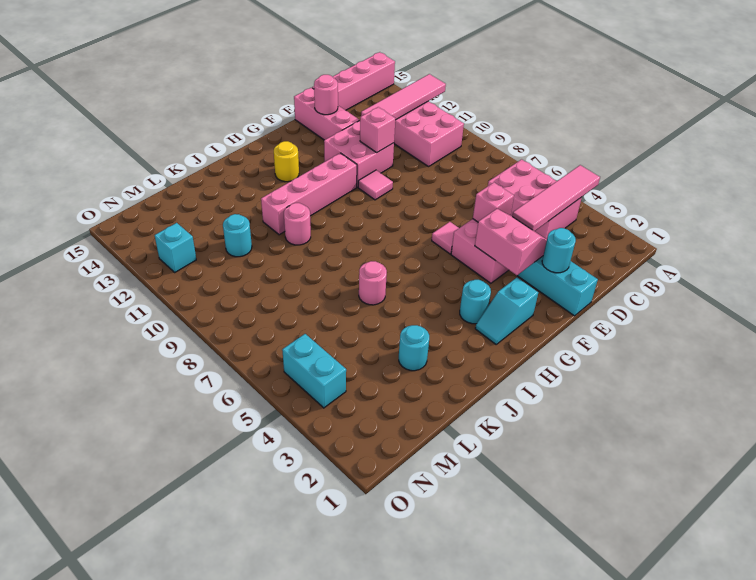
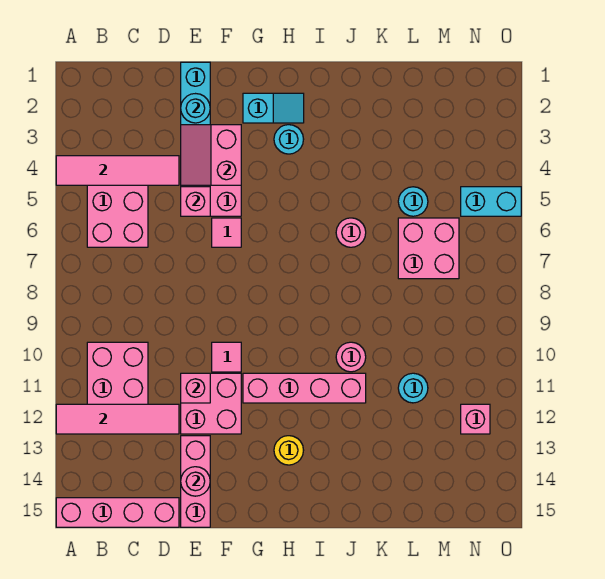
cyan round brick K3 level 1 -> cyan round brick L5 level 1
none -> pink brick L6:M7 level 1
cyan brick N4:N5 level 1 -> cyan brick N5:O5 level 1
cyan brick N12 level 1 -> pink brick N12 level 1

